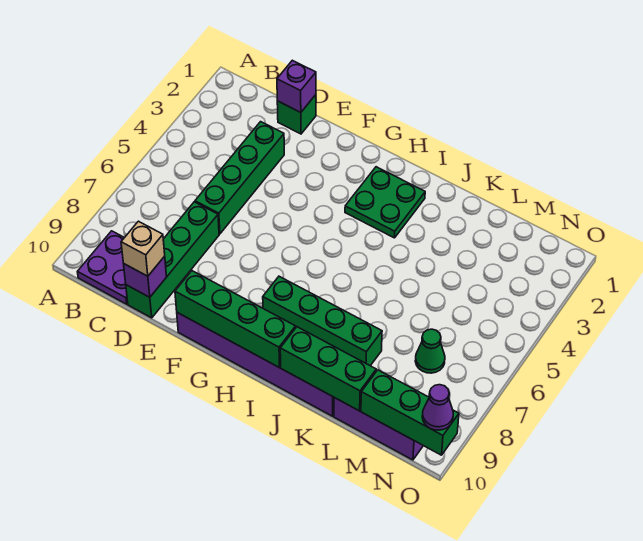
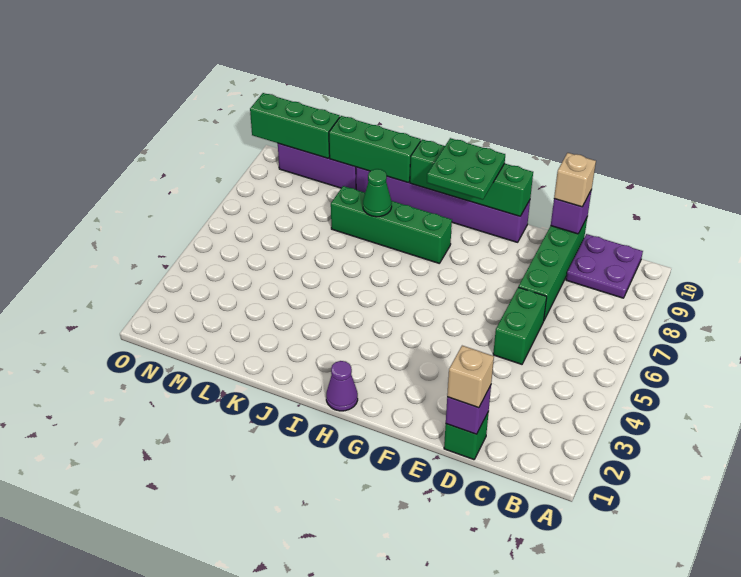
none -> tan brick D1 level 3
green brick D3:D6 level 1 -> green brick D5:D6 level 1
green plate H2:I3 level 1 -> green plate G9:H10 level 3
green cone M7 level 1 -> green cone J8 level 2
purple cone O10 level 3 -> purple cone H1 level 1

